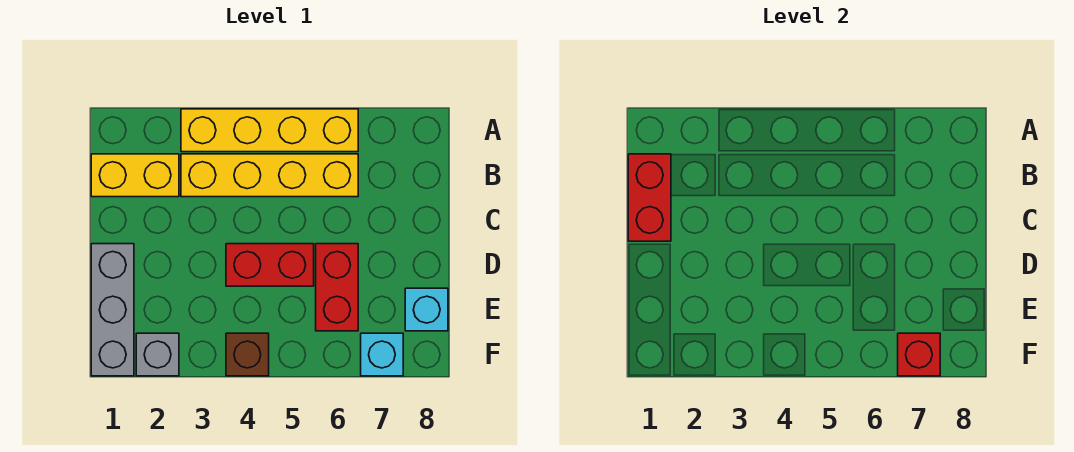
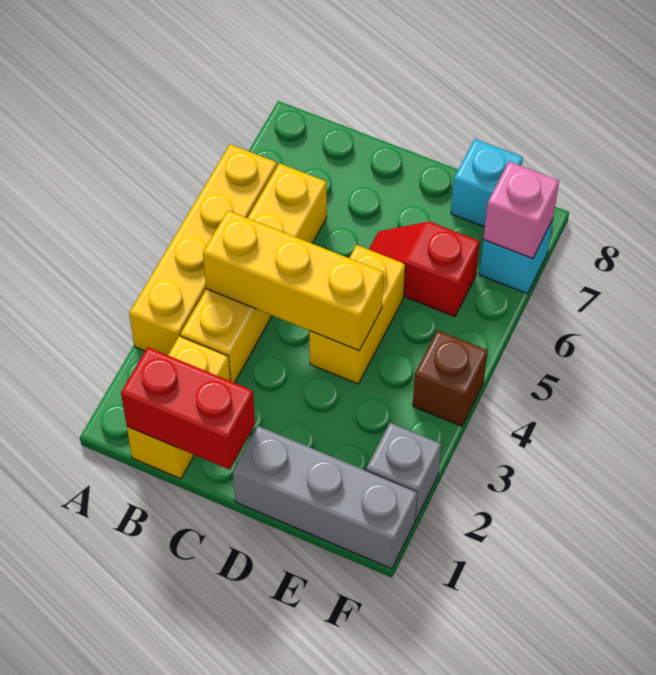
none -> yellow brick B4:D4 level 2
red brick D4:D5 level 1 -> yellow brick D4:D5 level 1
red brick D6:E6 level 1 -> red slope D6:E6 level 1 top E
red brick F7 level 2 -> pink brick F7 level 2

